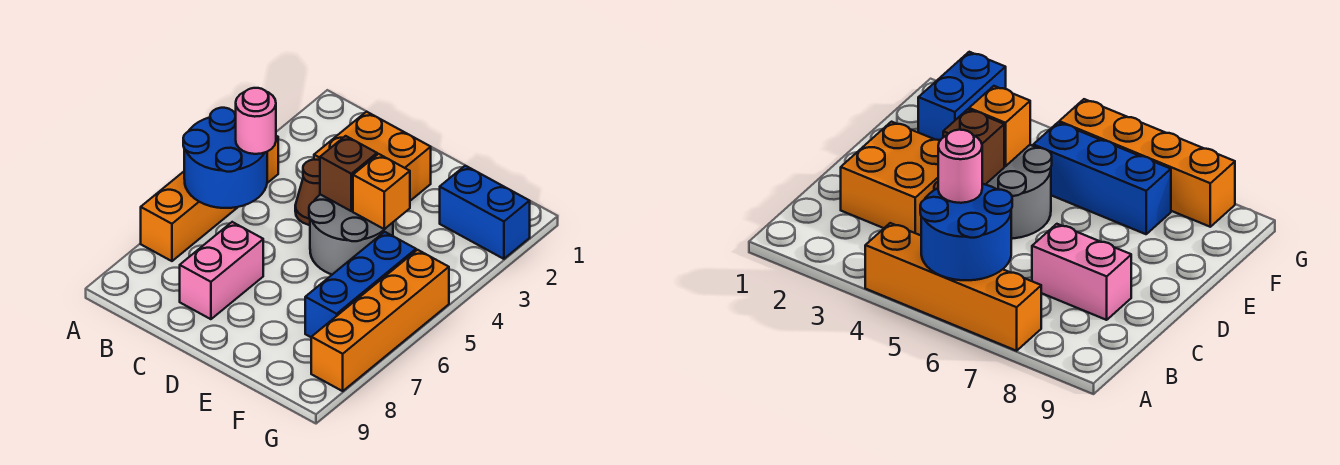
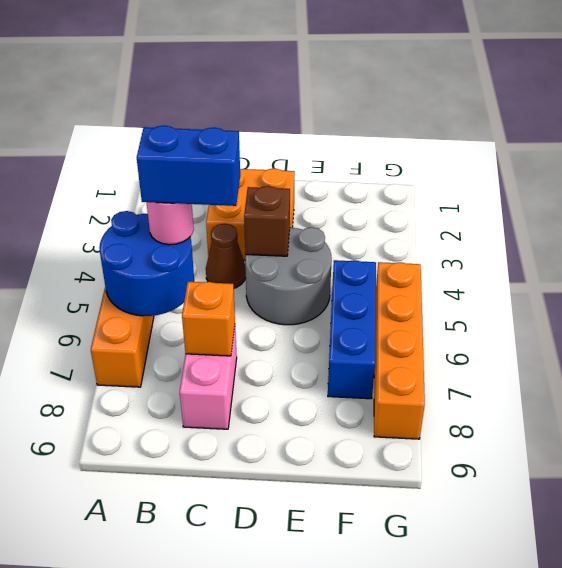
orange brick E4 level 2 -> orange brick C7 level 2
blue brick F2:G2 level 1 -> blue brick B5:C5 level 4

